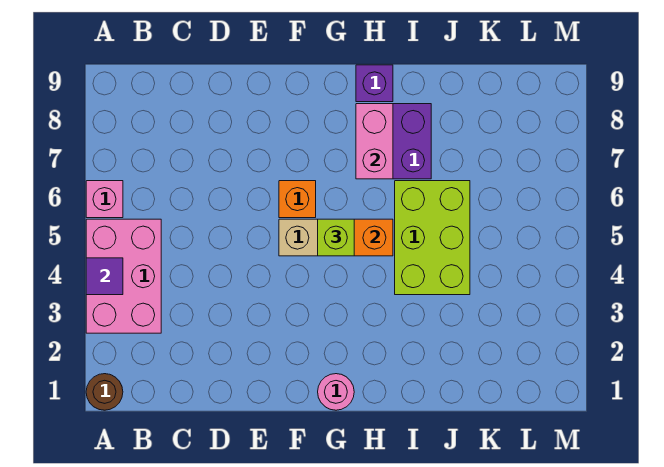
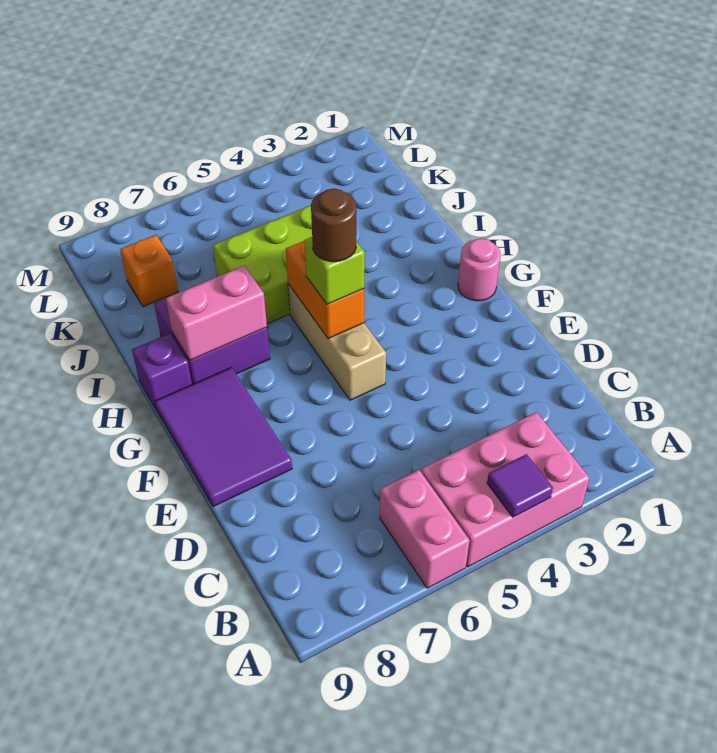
brown round brick A1 level 1 -> brown round brick G5 level 4
pink brick A6 level 1 -> pink brick A6:B6 level 1
none -> purple tile E8:G9 level 1
orange brick F6 level 1 -> orange brick K8 level 1

